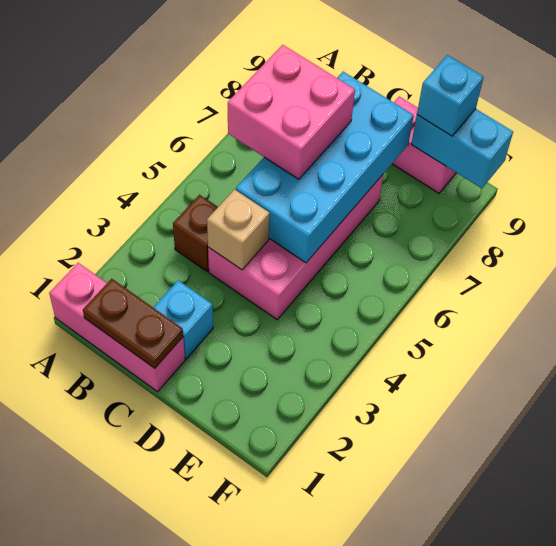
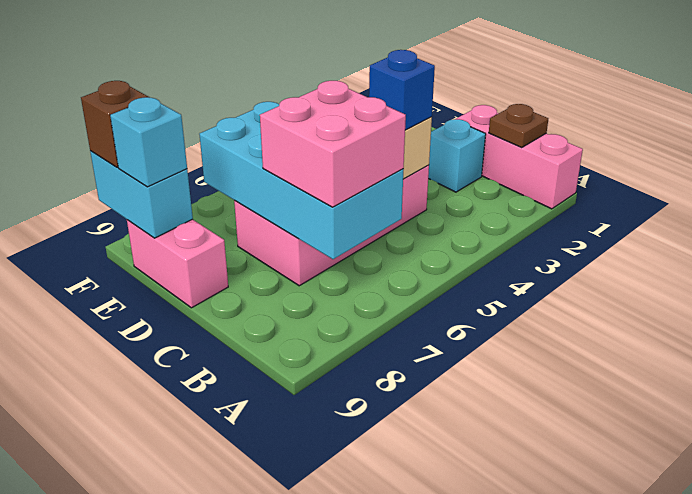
brown plate B1:C1 level 2 -> brown plate B1 level 2
brown brick B4 level 1 -> brown brick F9 level 3
none -> blue brick C4 level 3
cyan brick C5:D8 level 2 -> cyan brick B6:E7 level 2

